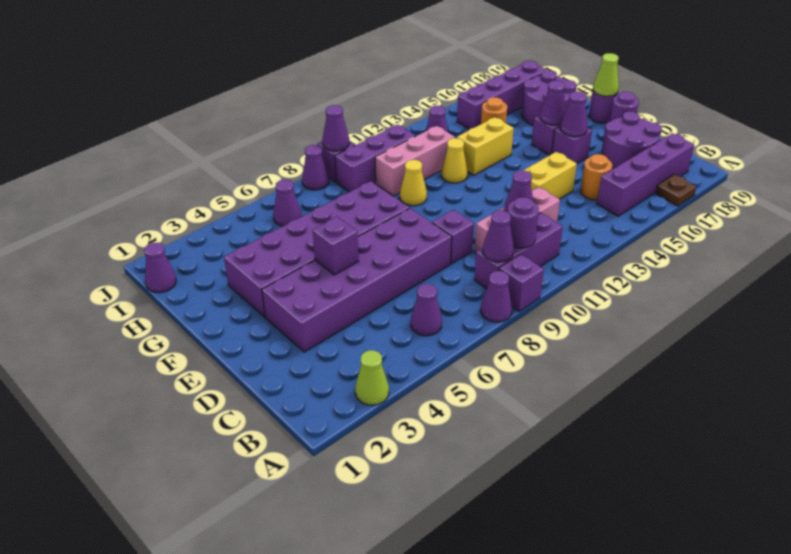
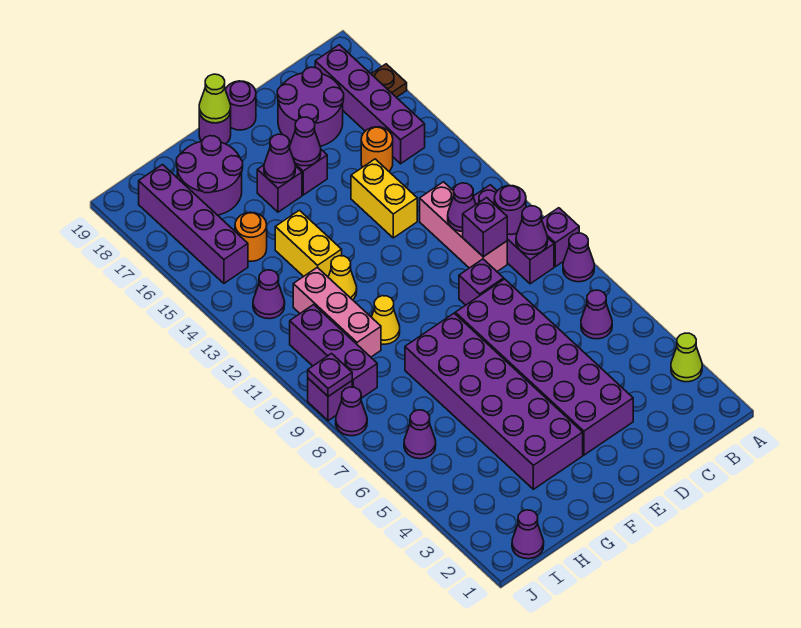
purple brick E5 level 2 -> purple brick C10 level 2
purple cone J9 level 2 -> purple plate J9 level 2

